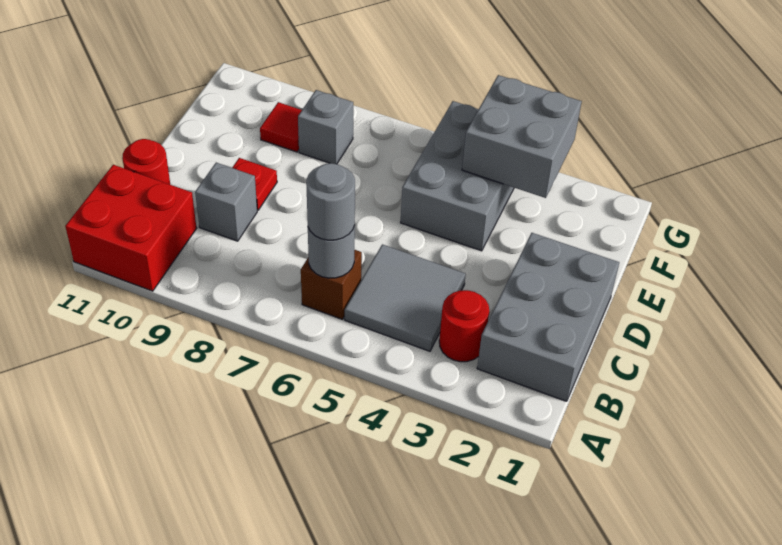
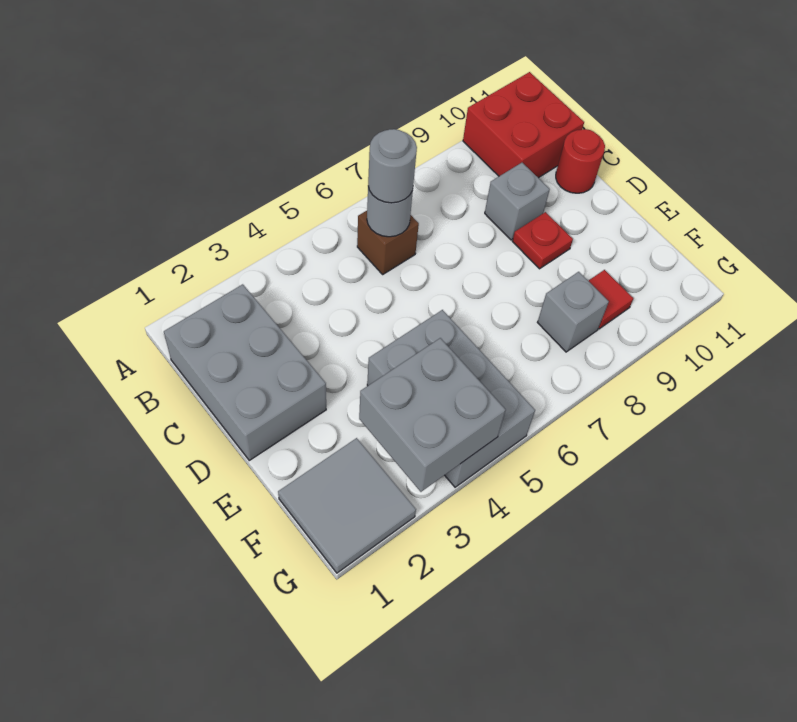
red round brick B3 level 1 -> none
grey tile B4:C5 level 1 -> grey tile F1:G2 level 1

